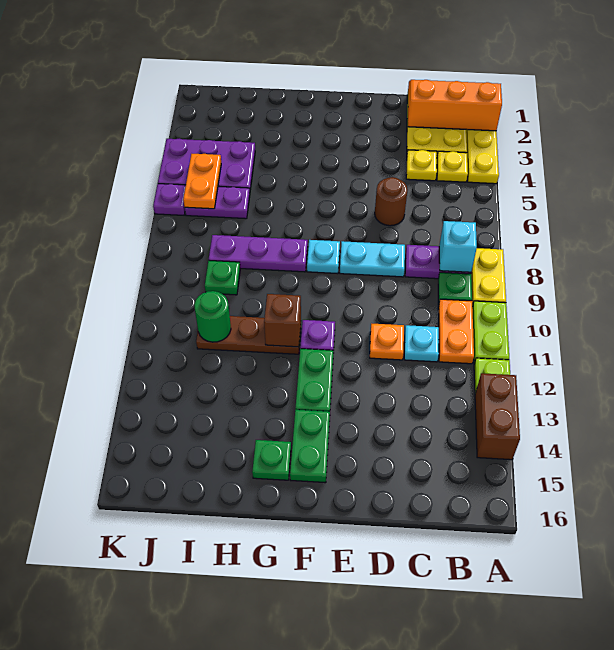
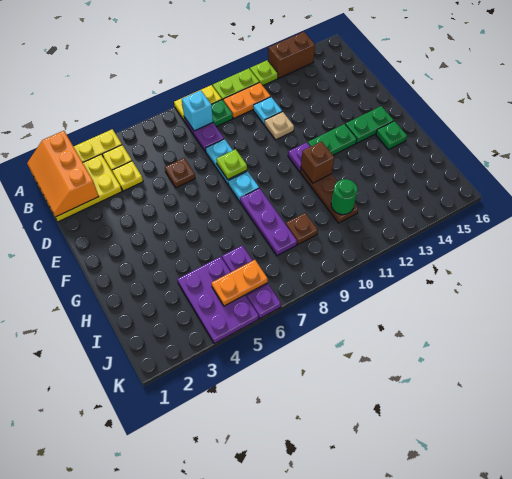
brown round brick D6 level 1 -> brown plate D6 level 1
orange plate D11 level 1 -> tan plate D11 level 1
none -> lime plate E8 level 2
green plate I9 level 1 -> brown plate I9 level 1

